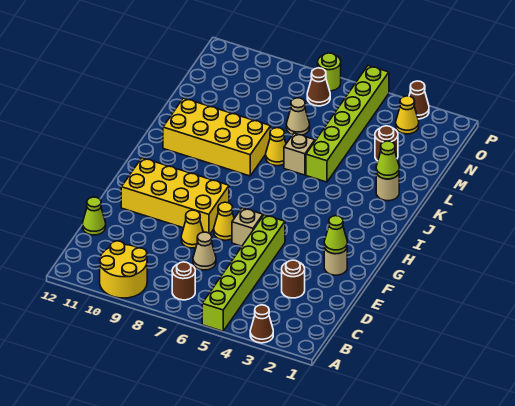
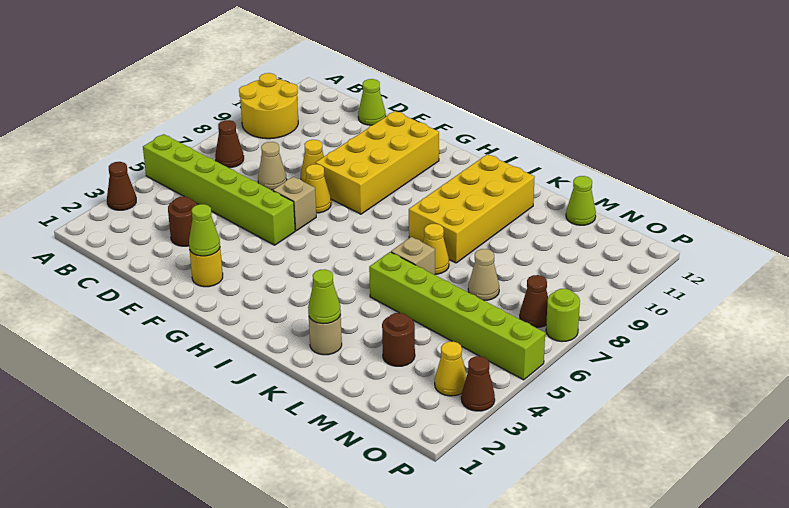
brown round brick B7 level 1 -> brown cone B7 level 1
tan round brick F2 level 1 -> yellow round brick F2 level 1
none -> lime cone M12 level 1

